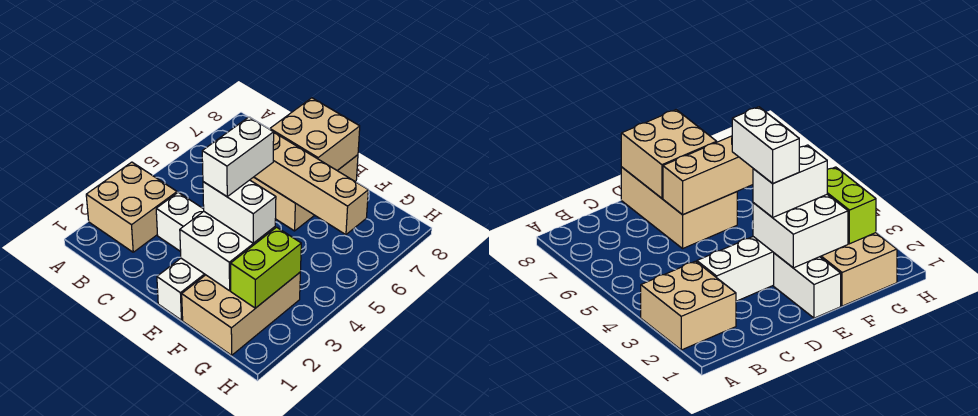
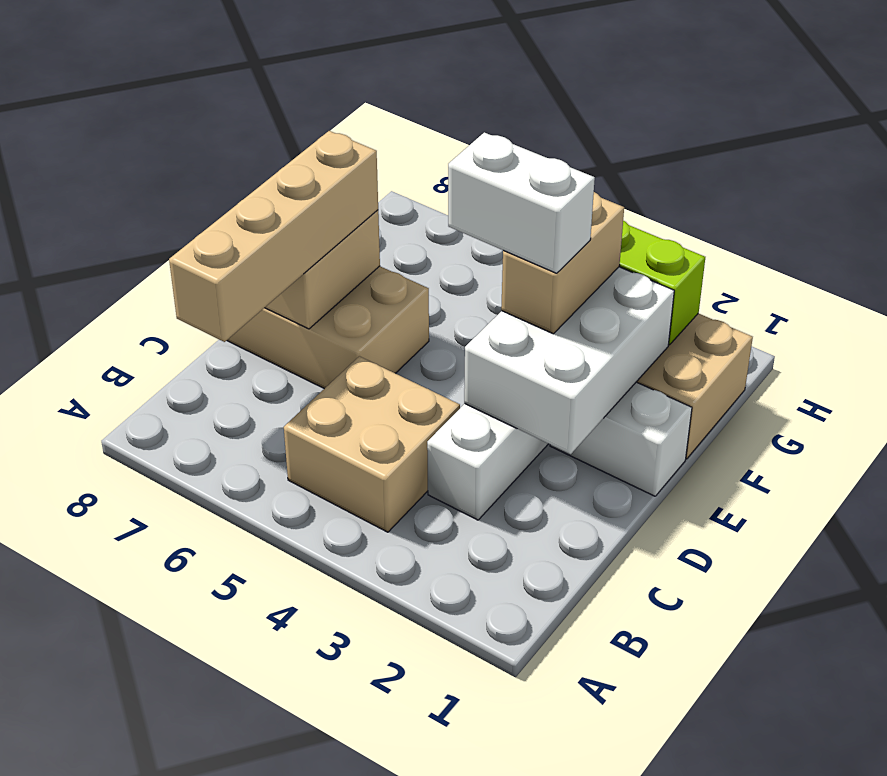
tan brick A2:B3 level 1 -> tan brick B4:C5 level 1
tan brick D6:G6 level 2 -> tan brick B7:E7 level 3
white brick E2:F3 level 2 -> white brick D2:F3 level 2
white brick E3:F3 level 3 -> tan brick E3:F3 level 3

